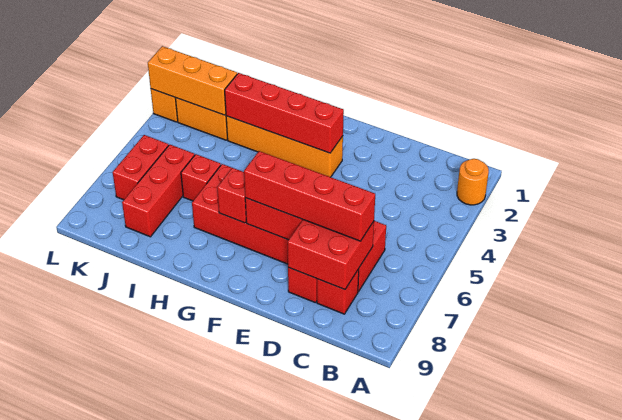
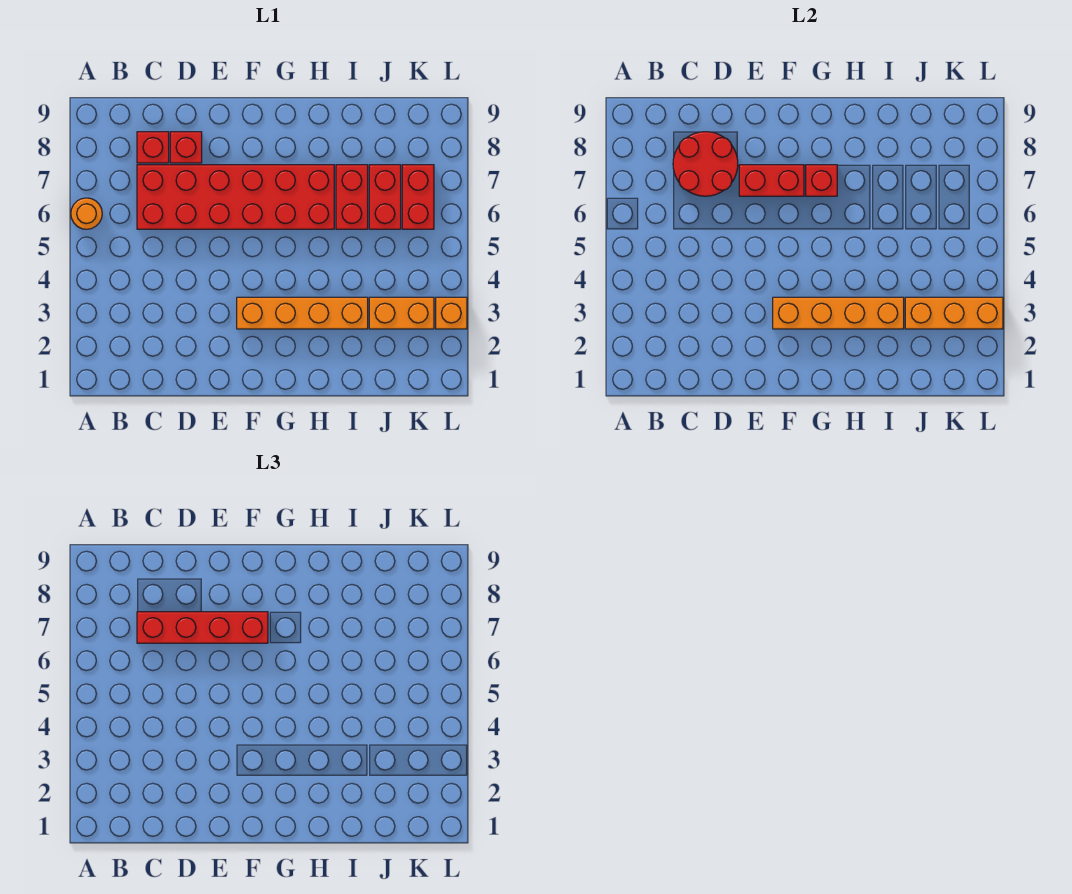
orange round brick A2 level 1 -> orange round brick A6 level 1
red brick C7:D8 level 2 -> red round brick C7:D8 level 2
red brick F3:I3 level 2 -> orange brick F3:I3 level 2
red brick I6 level 1 -> red brick I6:I7 level 1
red brick J6:J8 level 1 -> red brick J6:J7 level 1

